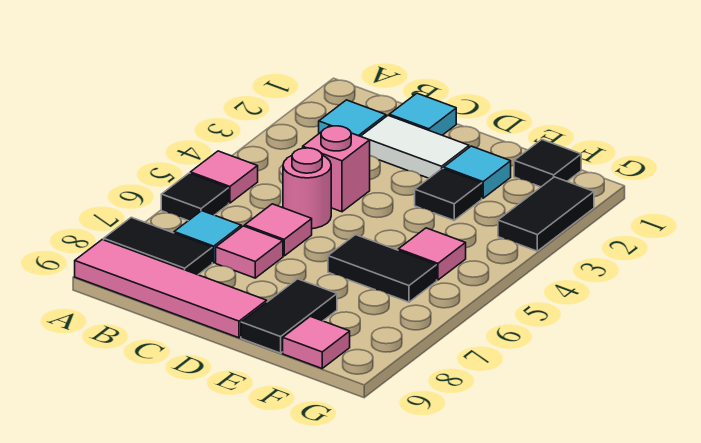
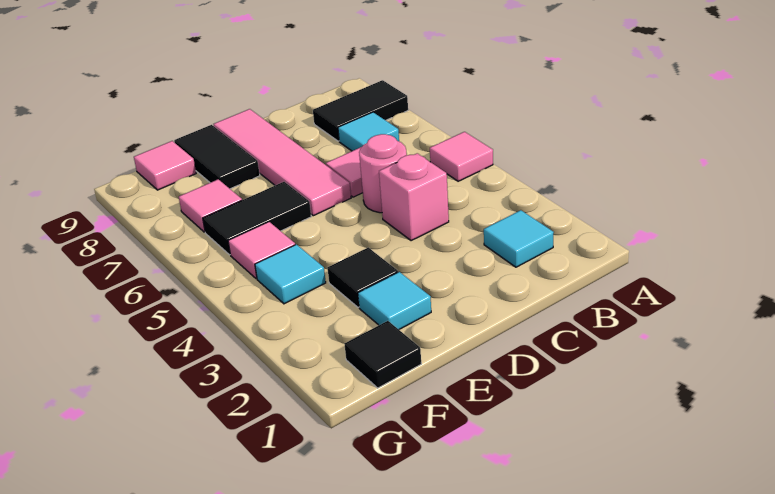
black tile A6 level 1 -> none
pink tile A9:D9 level 1 -> pink tile D6:D9 level 1
cyan tile C1 level 1 -> cyan tile F4 level 1
white tile C2:D2 level 1 -> none
pink tile C7 level 1 -> pink tile F7 level 1
black tile G2:G3 level 1 -> none

